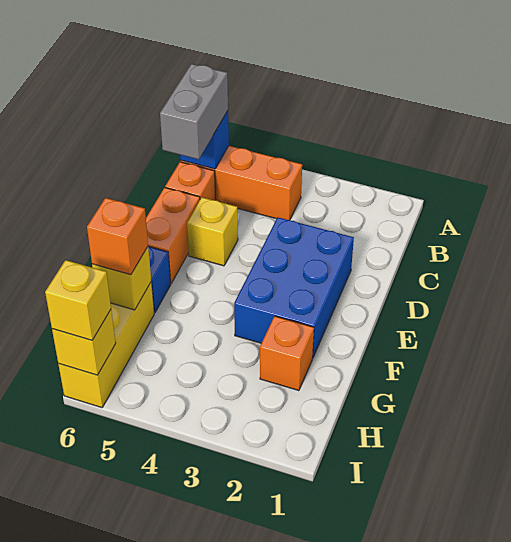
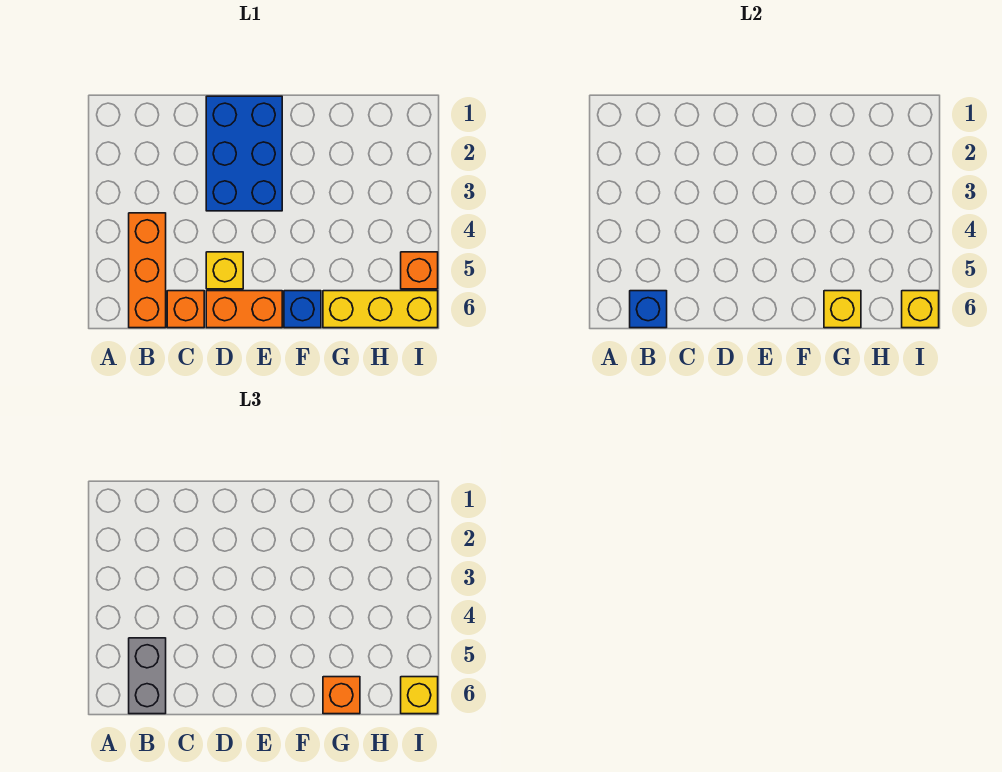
grey brick B6:C6 level 3 -> grey brick B5:B6 level 3
blue brick D2:F3 level 1 -> blue brick D1:E3 level 1
orange brick G2 level 1 -> orange brick I5 level 1

